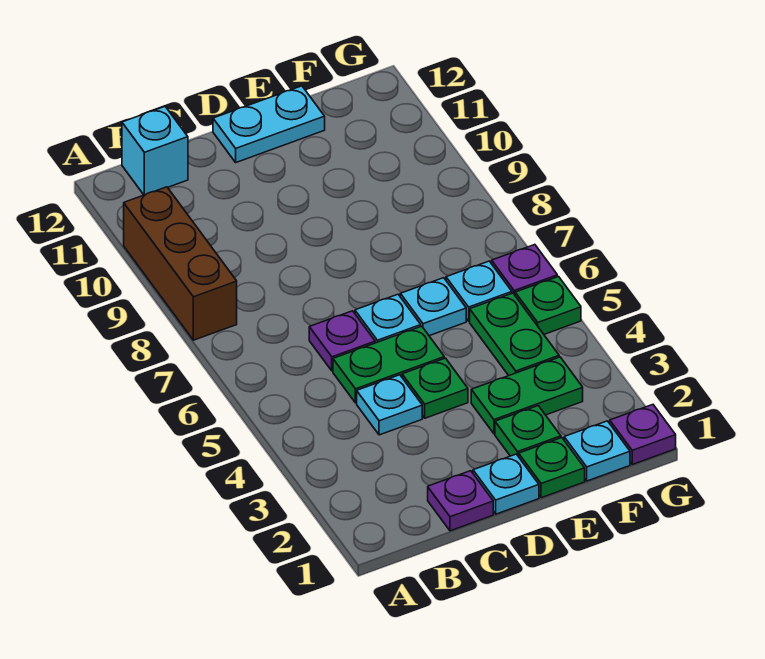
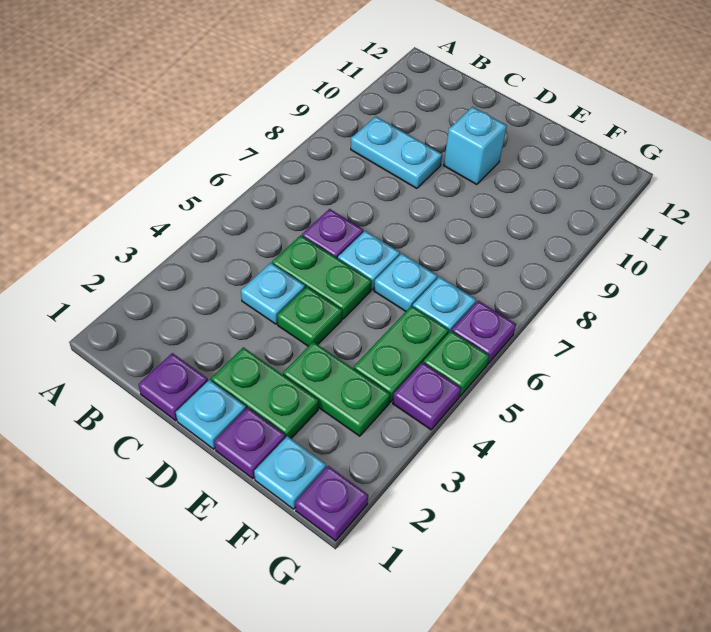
brown brick A8:A10 level 1 -> none
cyan brick B12 level 1 -> cyan brick D10 level 1
cyan plate D12:E12 level 1 -> cyan plate B9:C9 level 1
green plate E1 level 1 -> purple plate E1 level 1
green plate E2 level 1 -> green plate D2:E2 level 1
none -> purple plate G4 level 1

